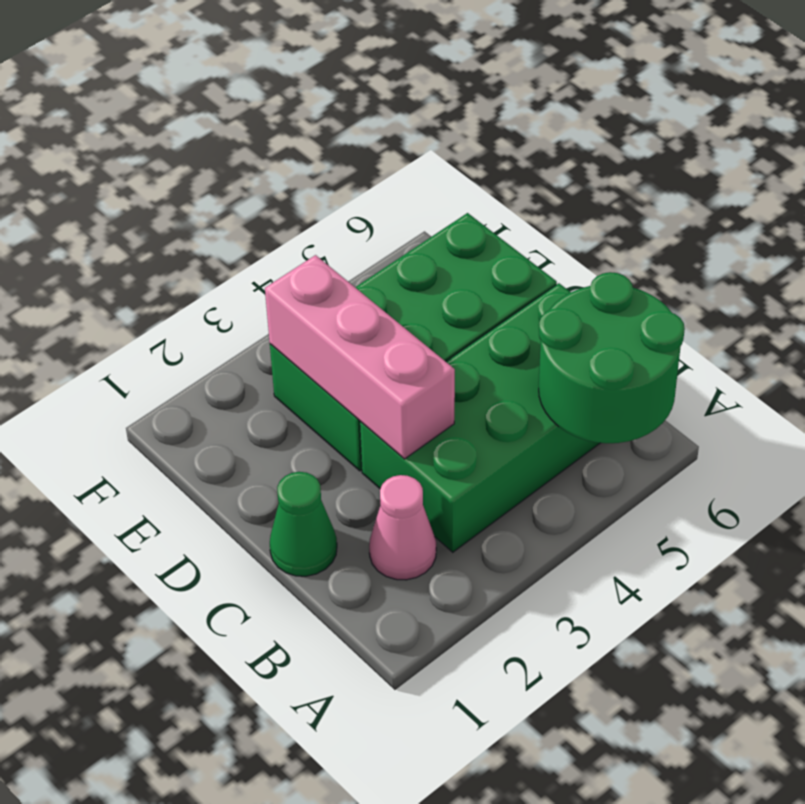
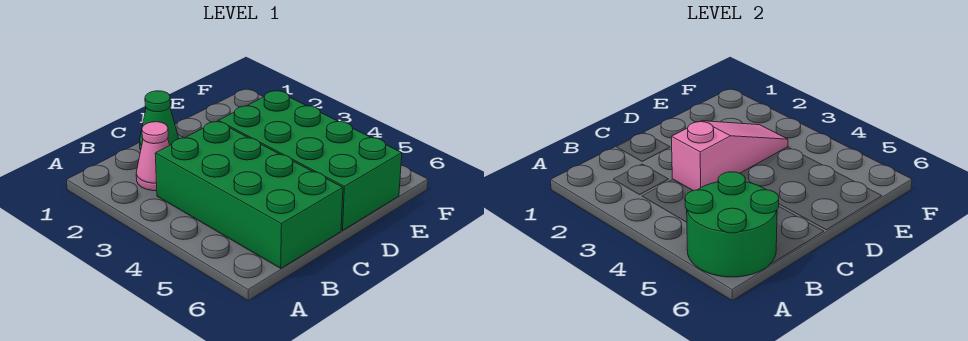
pink brick C3:E3 level 2 -> pink slope C3:E3 level 2 top C

